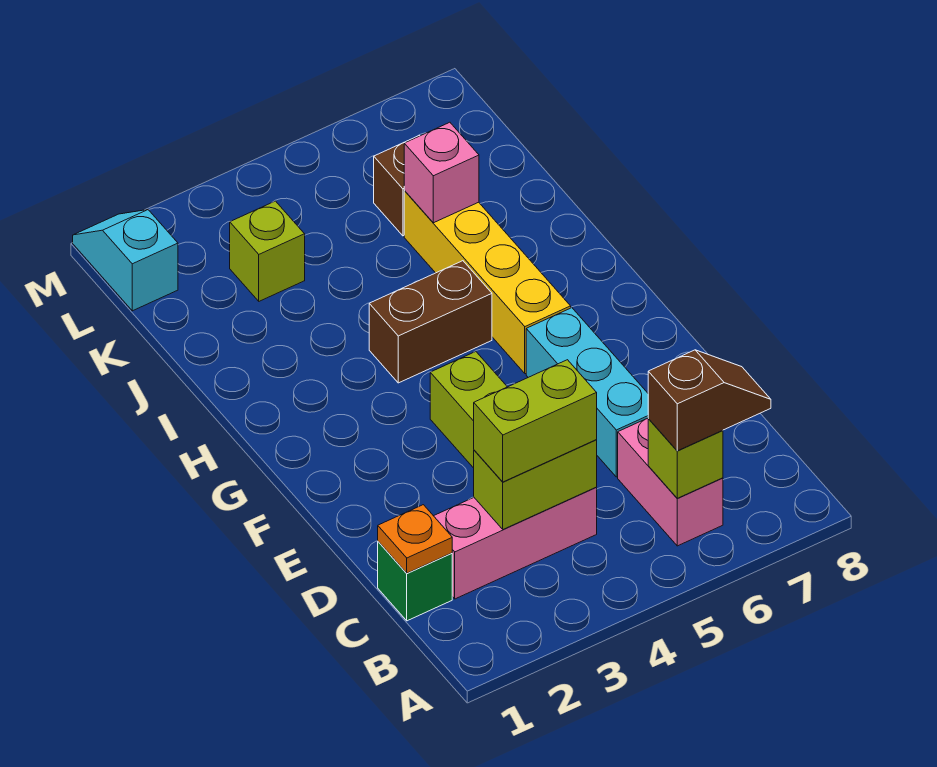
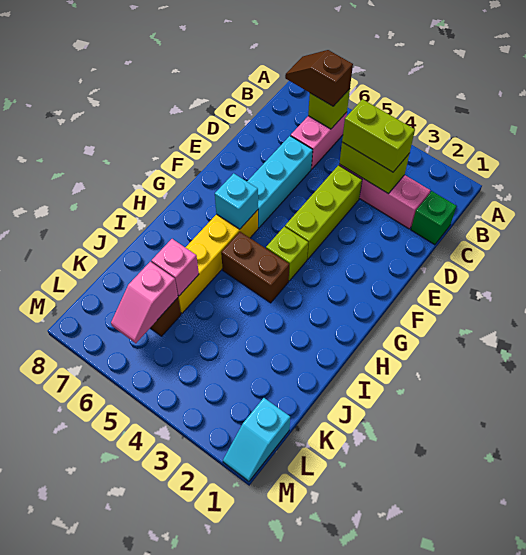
orange plate C1 level 2 -> none
none -> cyan brick G6 level 2
lime brick K3 level 1 -> lime brick G4 level 1
none -> pink slope K6:L6 level 2 top K

